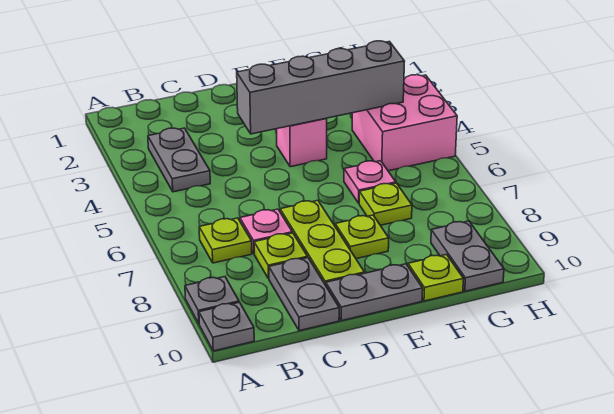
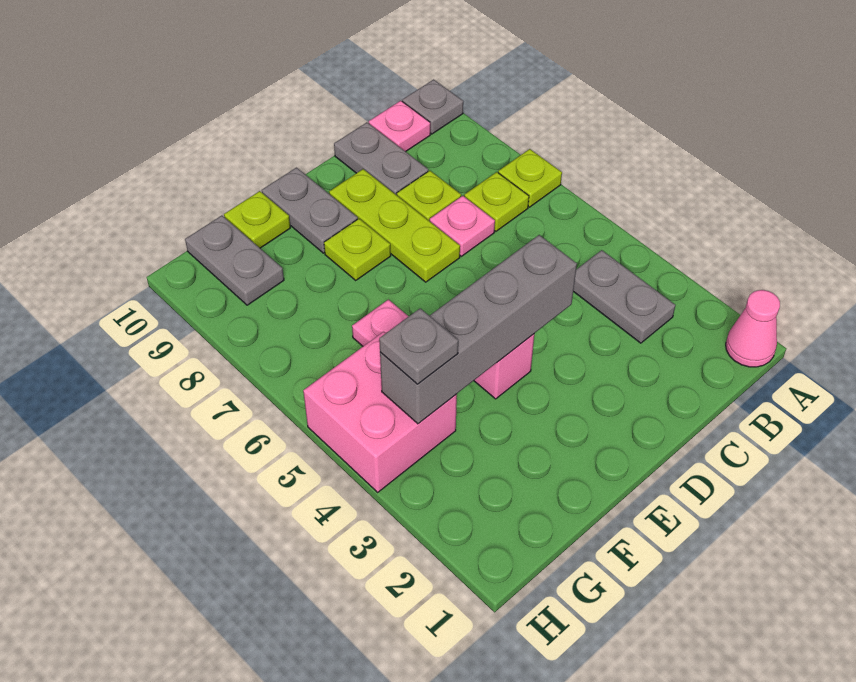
none -> pink cone A1 level 1
grey plate A9 level 1 -> grey plate G4 level 3
none -> pink plate B10 level 1
grey plate D10:E10 level 1 -> grey plate E9:E10 level 1
lime plate F7 level 1 -> lime plate A7 level 1

